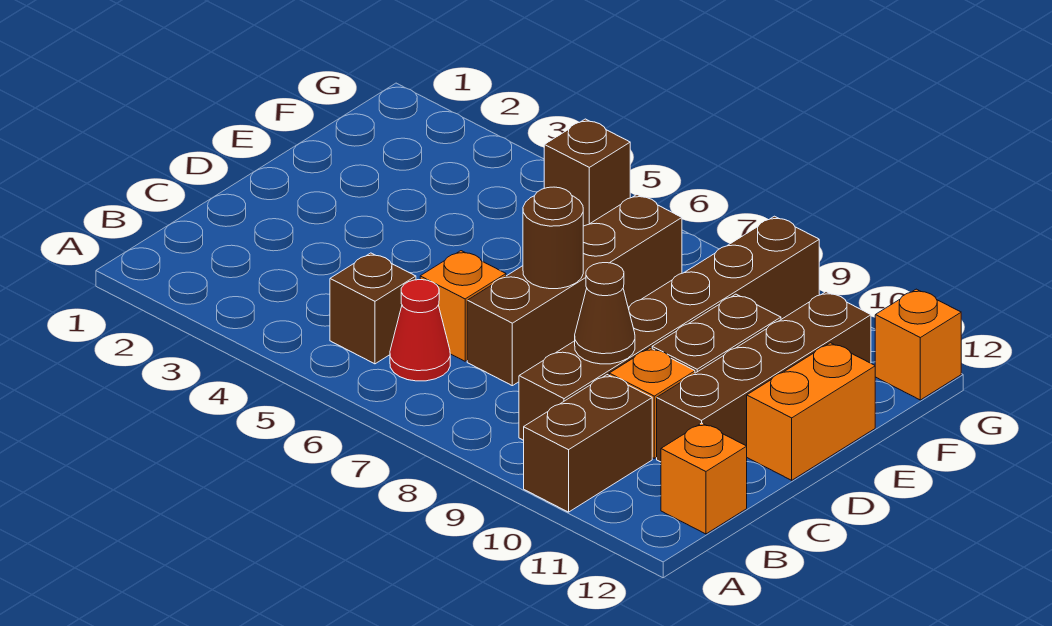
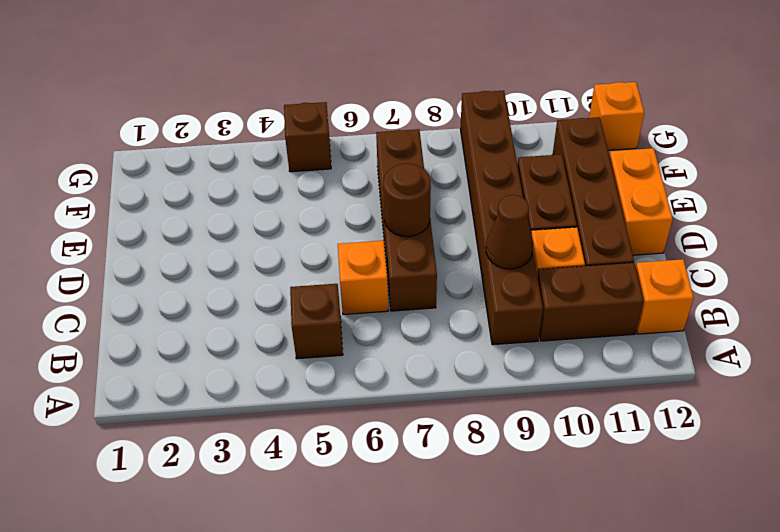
brown brick A10:B10 level 1 -> brown brick B10:B11 level 1
red cone B6 level 1 -> none

